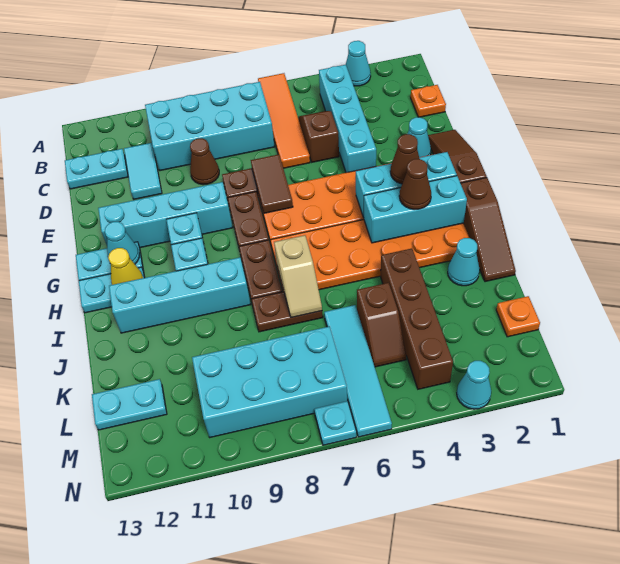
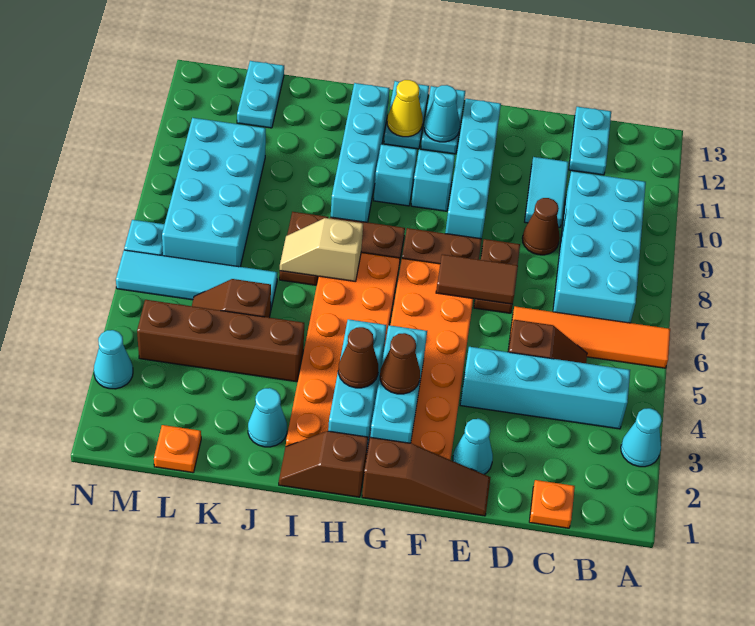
cyan tile C11:D11 level 1 -> cyan tile D10:D11 level 1
brown slope H1:J1 level 1 top H -> brown slope H1:I1 level 1 top H

